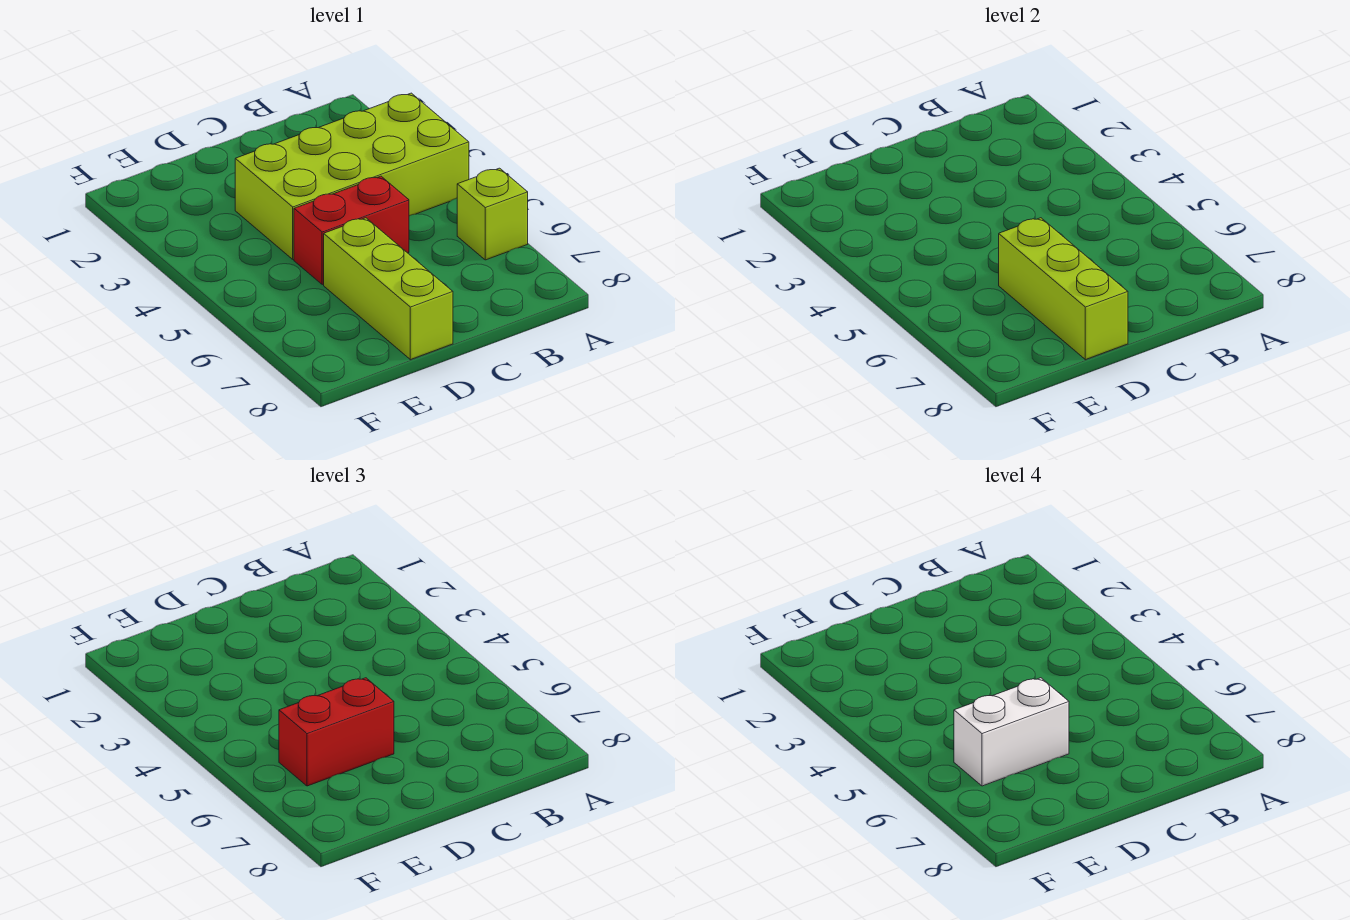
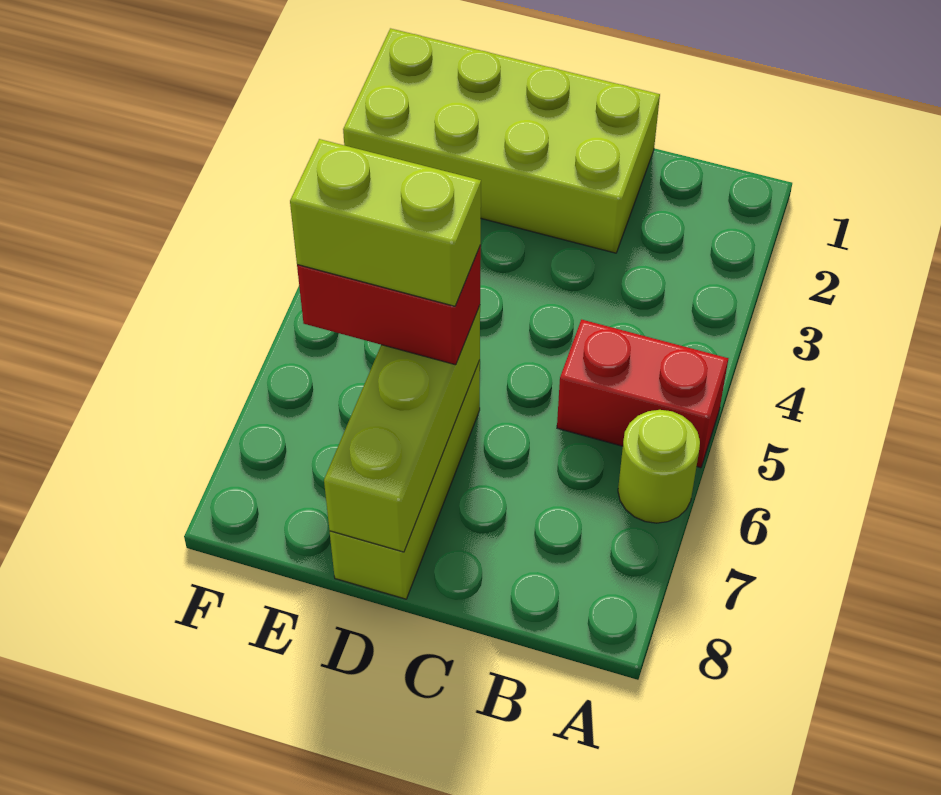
lime brick A3:D4 level 1 -> lime brick C1:F2 level 1
lime brick A6 level 1 -> lime round brick A6 level 1
red brick C5:D5 level 1 -> red brick A5:B5 level 1
white brick D6:E6 level 4 -> lime brick D6:E6 level 4

